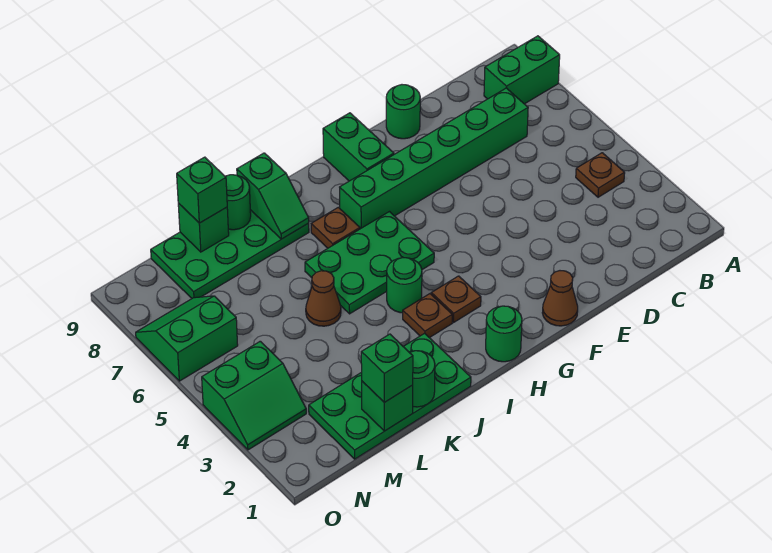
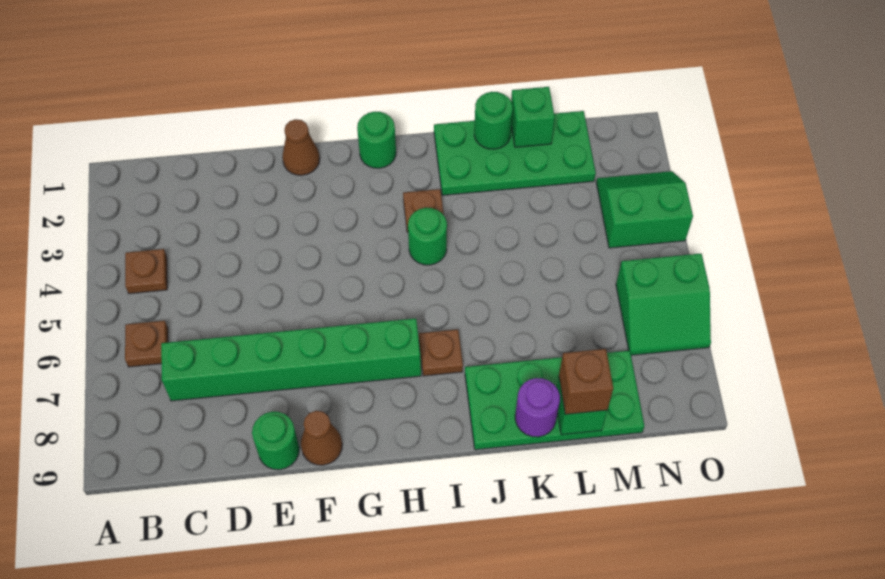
green brick A8:B8 level 1 -> none
green brick G8:G9 level 1 -> none
brown plate H3 level 1 -> brown plate B6 level 1
green plate H5:J6 level 1 -> none
green slope J8:J9 level 2 top 9 -> none
brown cone K5 level 1 -> brown cone F9 level 1
green round brick K9 level 2 -> purple round brick K9 level 2
green brick L1 level 3 -> none
green brick L9 level 3 -> brown brick L9 level 3

